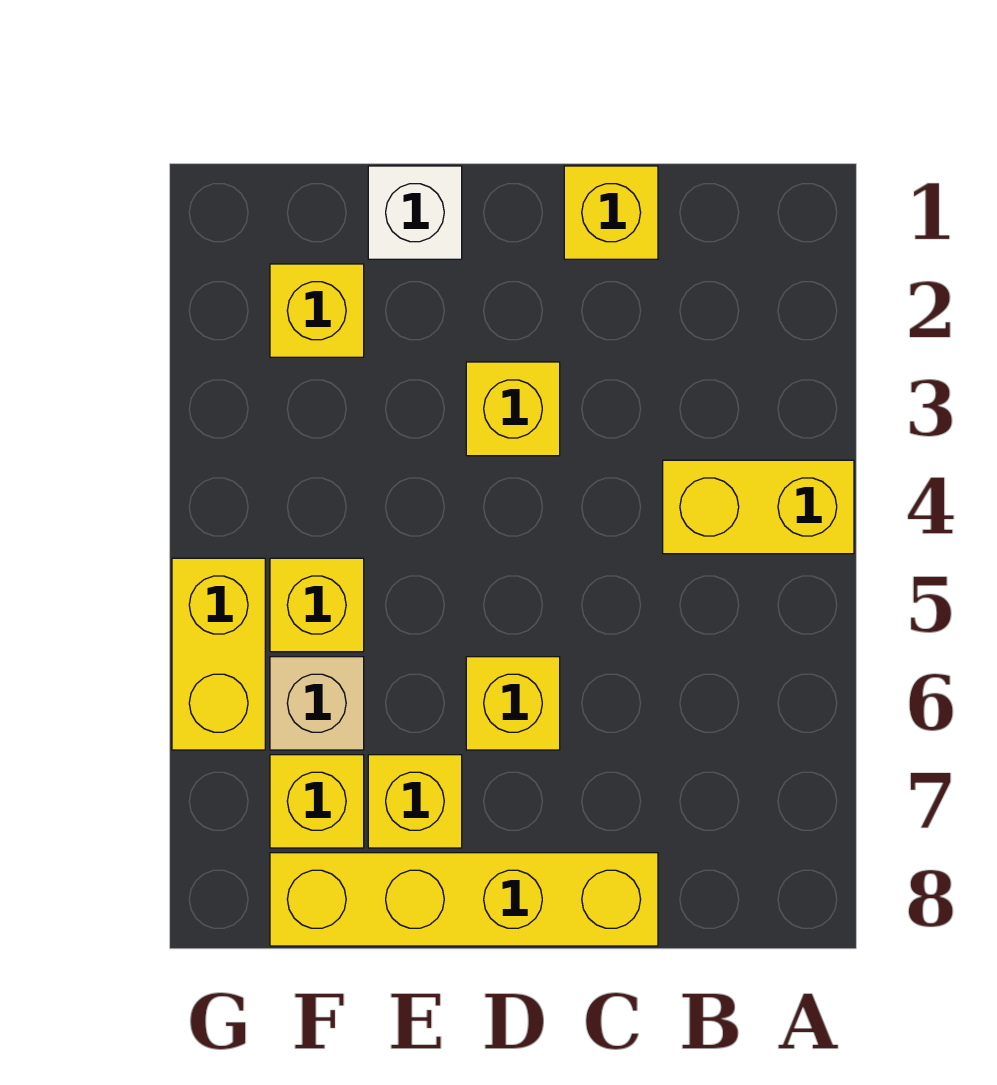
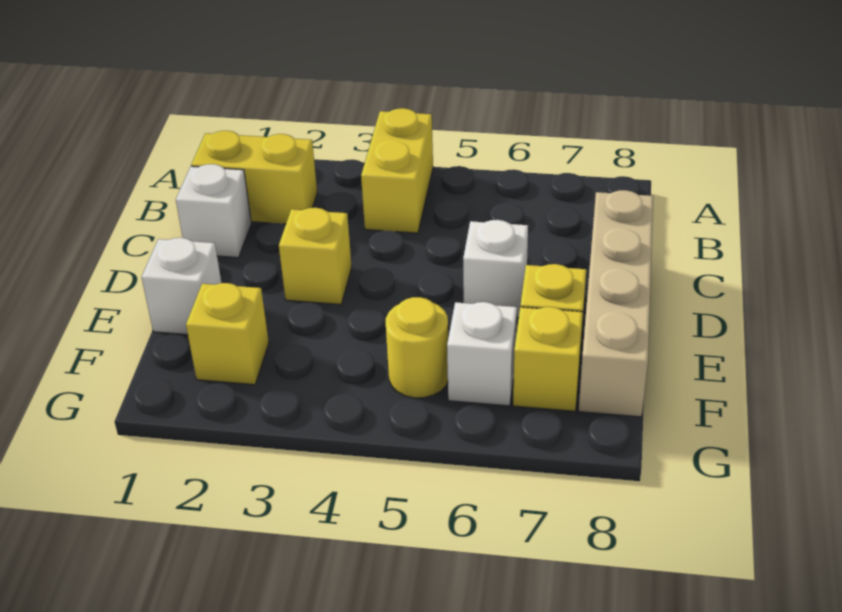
yellow brick C1 level 1 -> white brick C1 level 1
yellow brick C8:F8 level 1 -> tan brick C8:F8 level 1
yellow brick D6 level 1 -> white brick D6 level 1
yellow brick F5 level 1 -> yellow round brick F5 level 1
tan brick F6 level 1 -> white brick F6 level 1
yellow brick G5:G6 level 1 -> yellow brick B1:B2 level 1

